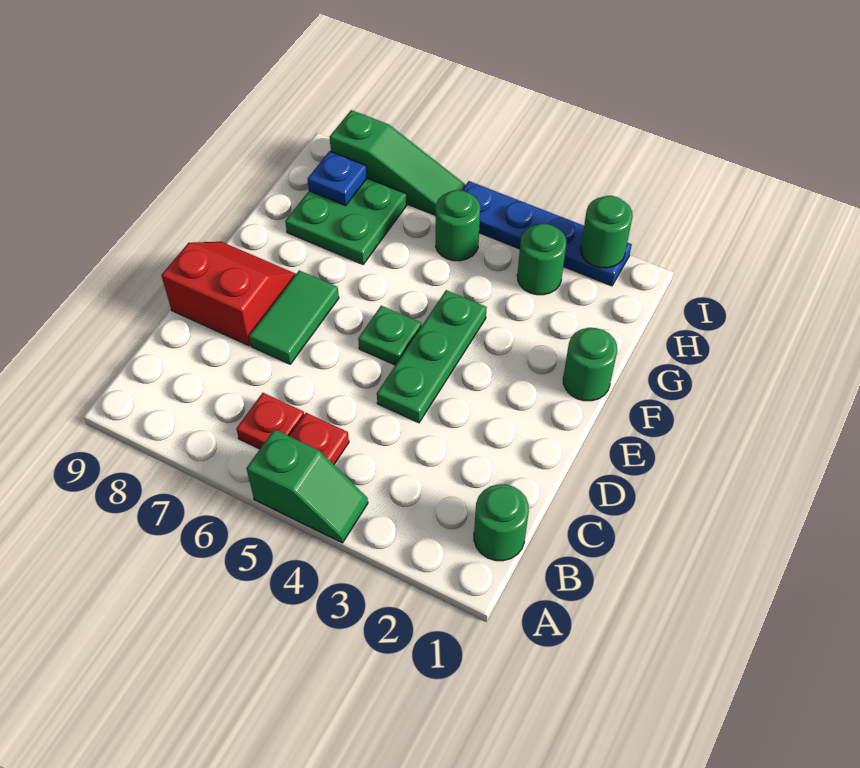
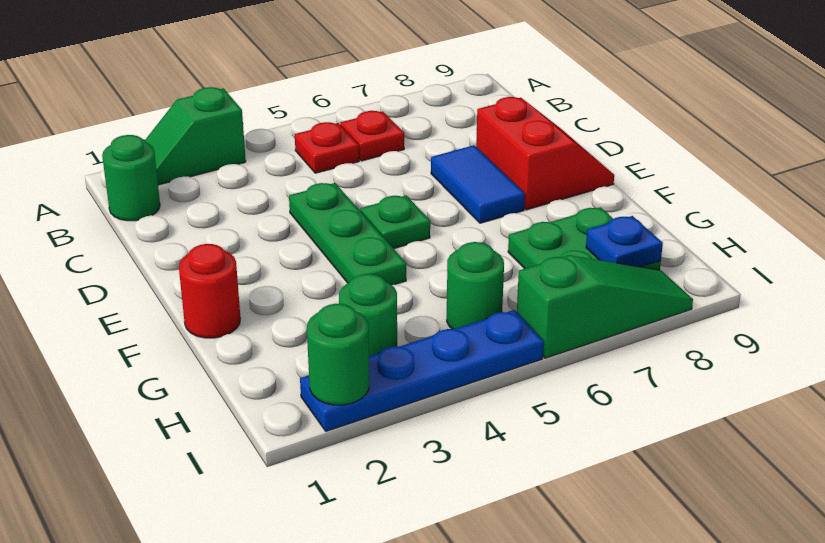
green slope A4:A5 level 1 top 5 -> green slope A2:A3 level 1 top 3
green tile D7:E7 level 1 -> blue tile D7:E7 level 1
red slope D8:E9 level 1 top D -> red slope D8:E9 level 1 top 8
green round brick F1 level 1 -> red round brick F1 level 1
green slope I6:I8 level 1 top 8 -> green slope I6:I8 level 1 top 6

